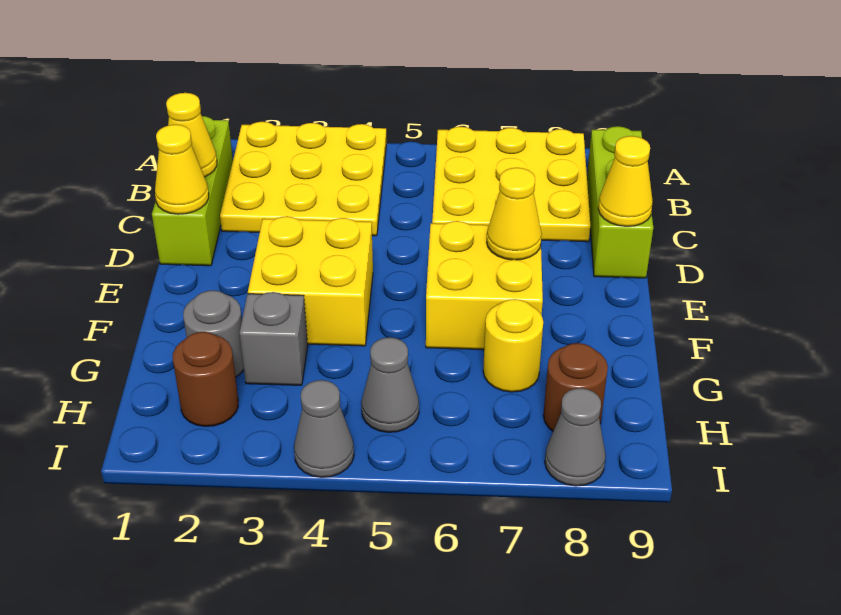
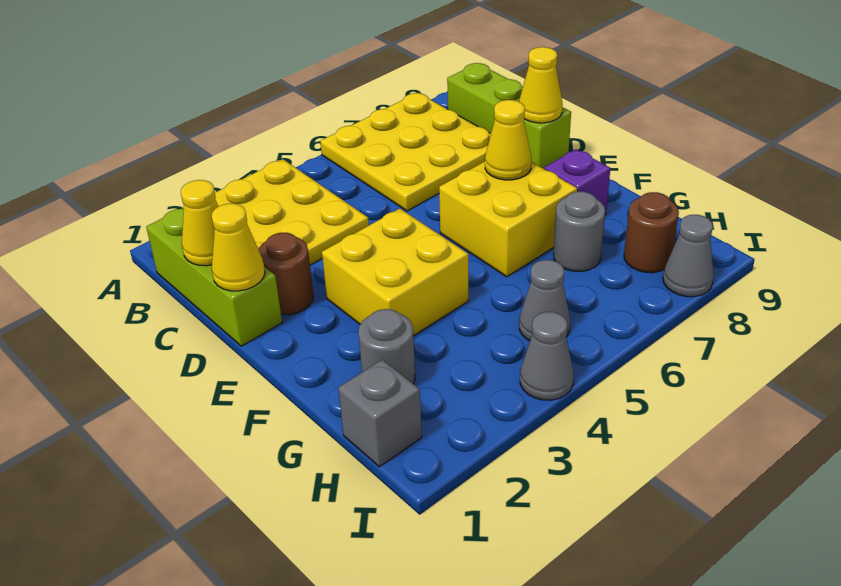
none -> purple brick F8 level 1
grey brick G3 level 1 -> grey brick H1 level 1
yellow round brick G7 level 1 -> grey round brick G7 level 1
brown round brick H2 level 1 -> brown round brick D2 level 1

